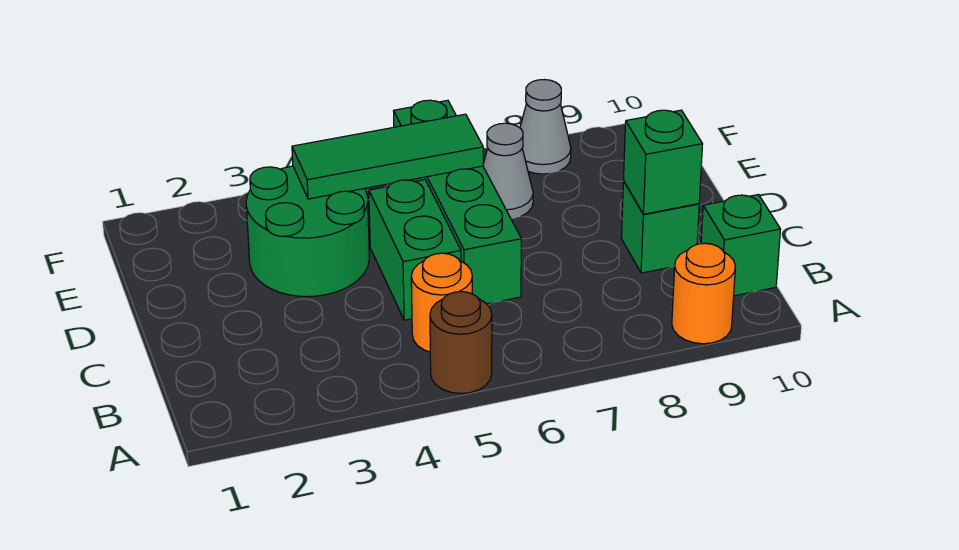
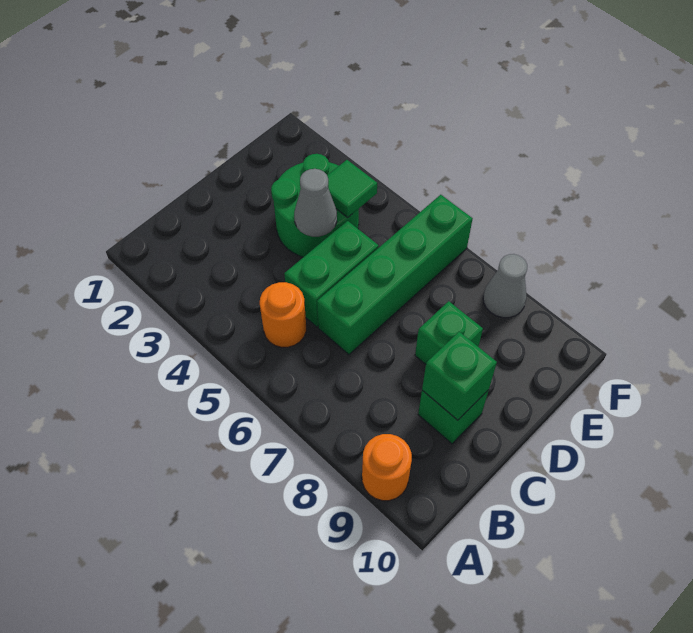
brown round brick A5 level 1 -> none
green brick B10 level 1 -> green brick D8 level 1
green tile E4:E6 level 2 -> green tile E4 level 2
grey cone E7 level 1 -> grey cone D4 level 2

